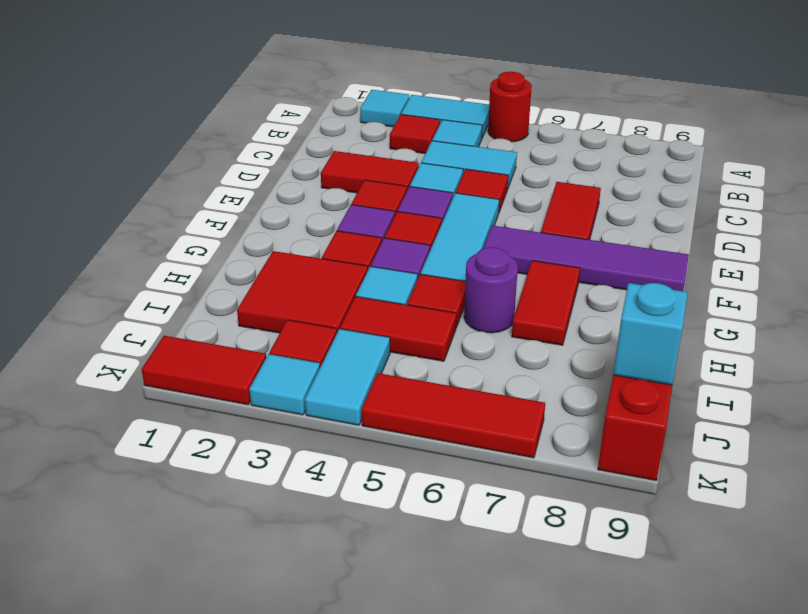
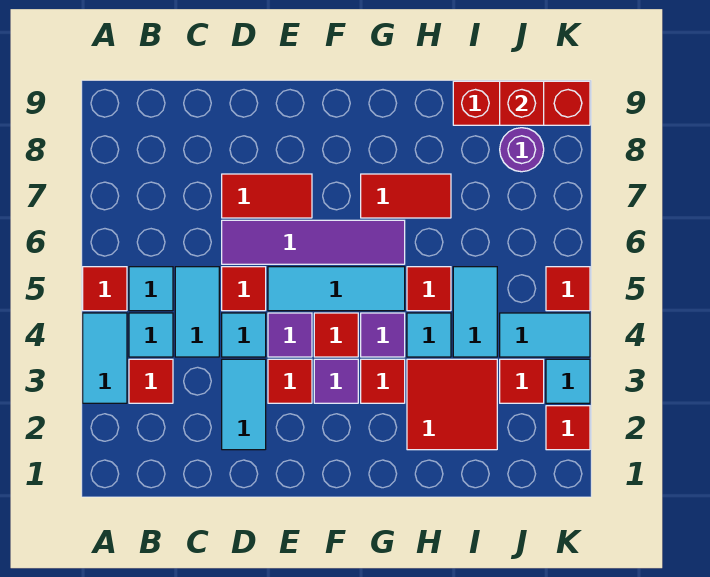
cyan tile A2 level 1 -> cyan tile B5 level 1
red round brick A5 level 1 -> red tile A5 level 1
red tile D2:D3 level 1 -> cyan tile D2:D3 level 1
purple tile F6:F9 level 1 -> purple tile D6:G6 level 1
purple round brick H6 level 1 -> purple round brick J8 level 1
red tile I4:I5 level 1 -> cyan tile I4:I5 level 1
cyan brick J9 level 2 -> red brick J9 level 2
red tile K1:K2 level 1 -> red tile K2 level 1
red tile K5:K7 level 1 -> red tile K5 level 1

